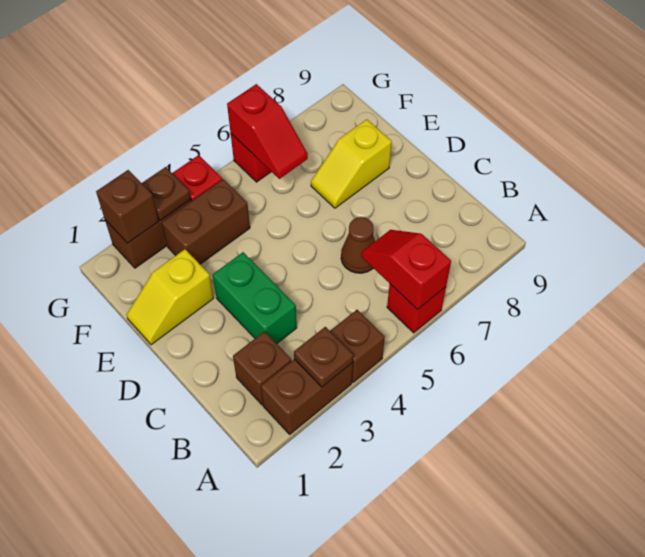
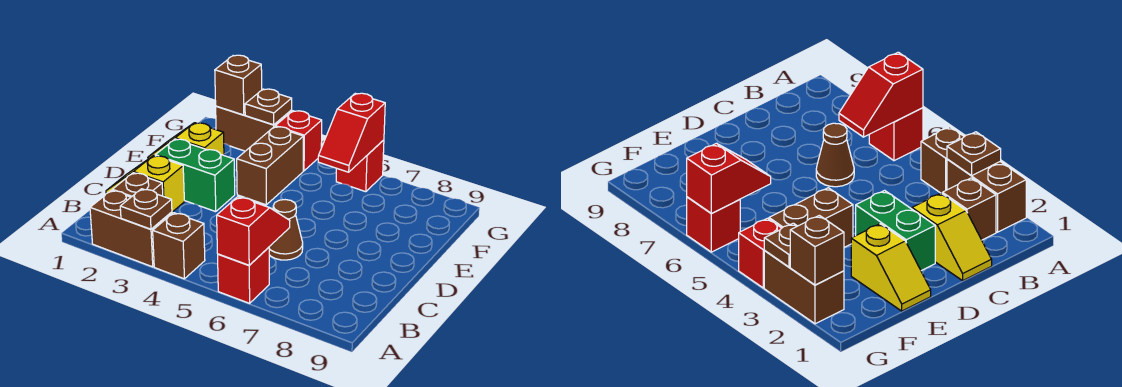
green brick C3:D3 level 1 -> green brick D2:D3 level 1
yellow slope E7:E8 level 1 top 8 -> yellow slope C1:C2 level 1 top 2
brown brick F3:F4 level 1 -> brown brick E4:F4 level 1

